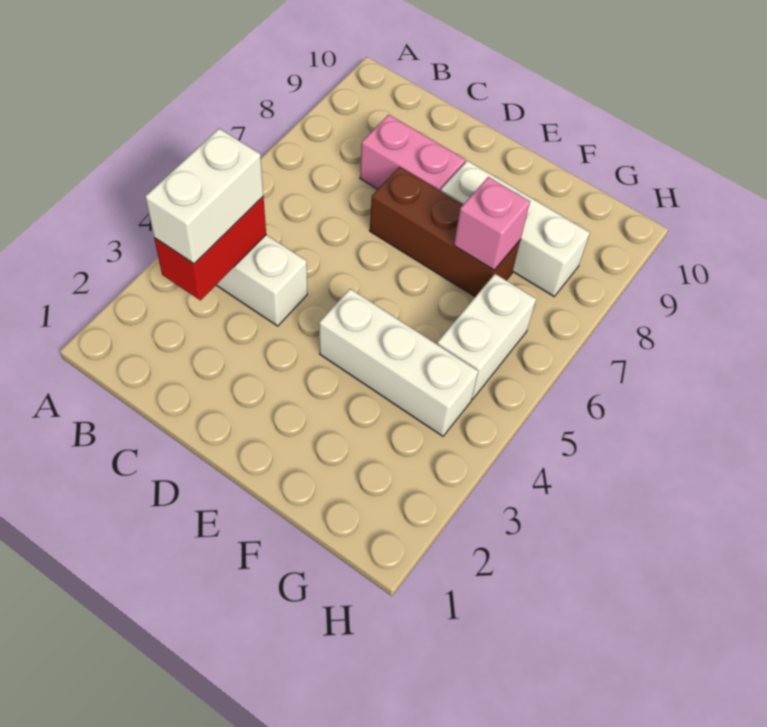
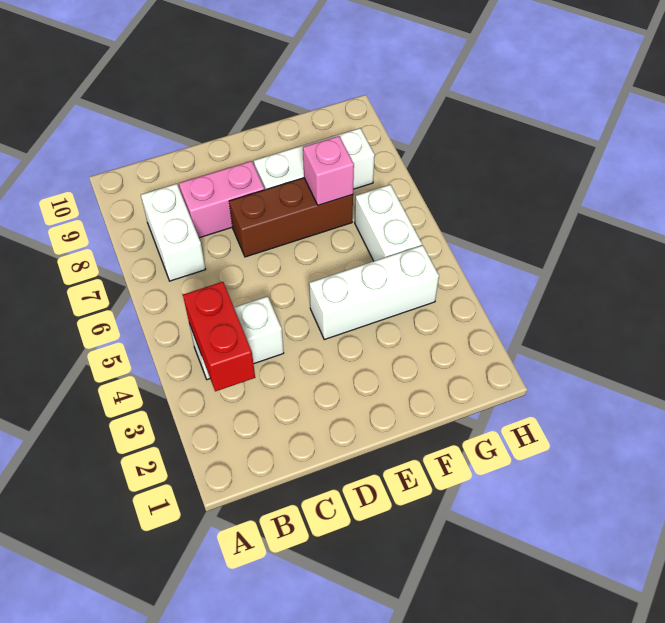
white brick B3:B4 level 3 -> white brick B7:B8 level 1

